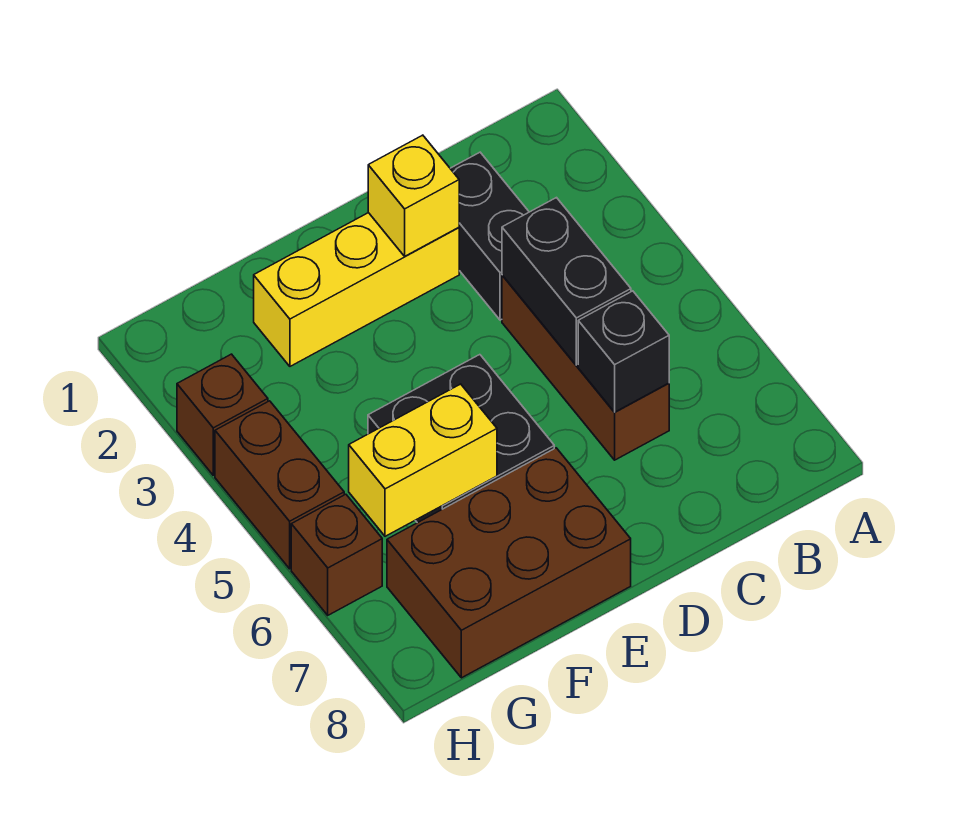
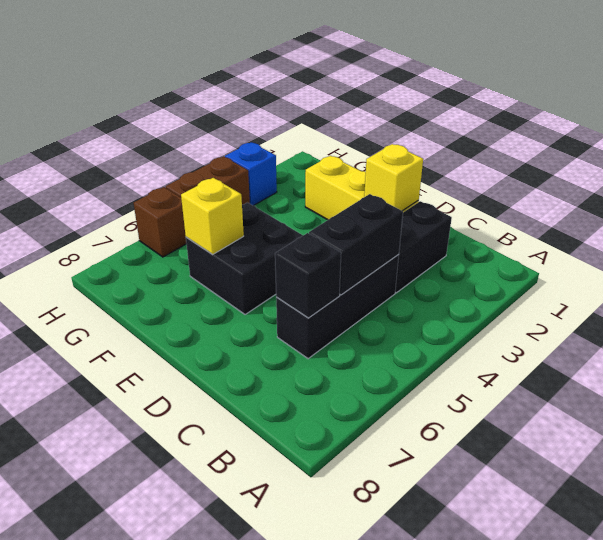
brown brick C4:C6 level 1 -> black brick C4:C6 level 1
brown brick E7:G8 level 1 -> none
yellow brick F6:G6 level 2 -> yellow brick F6 level 2
brown brick H3 level 1 -> blue brick H3 level 1

